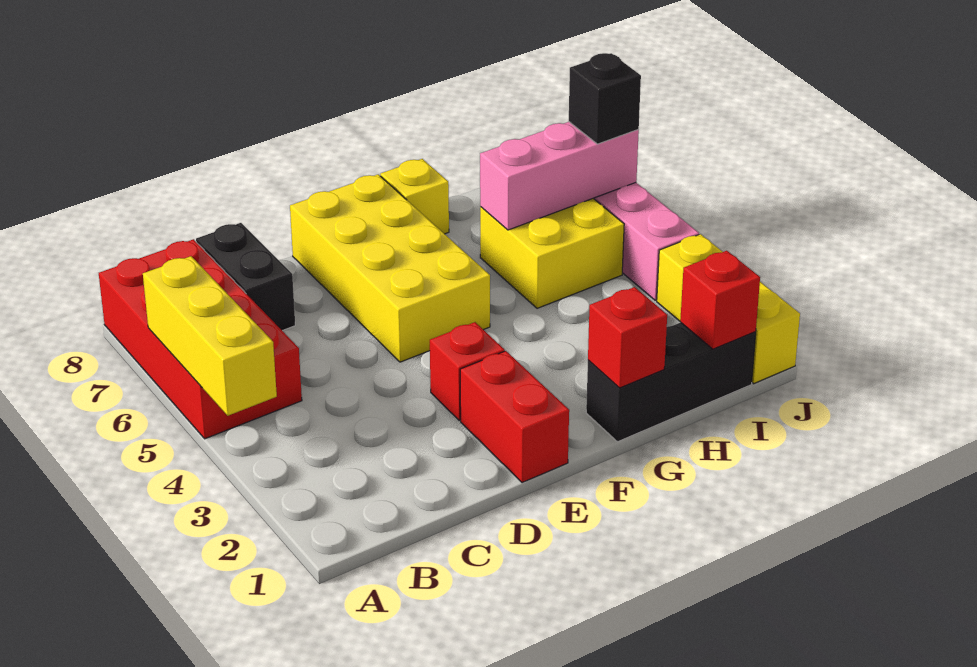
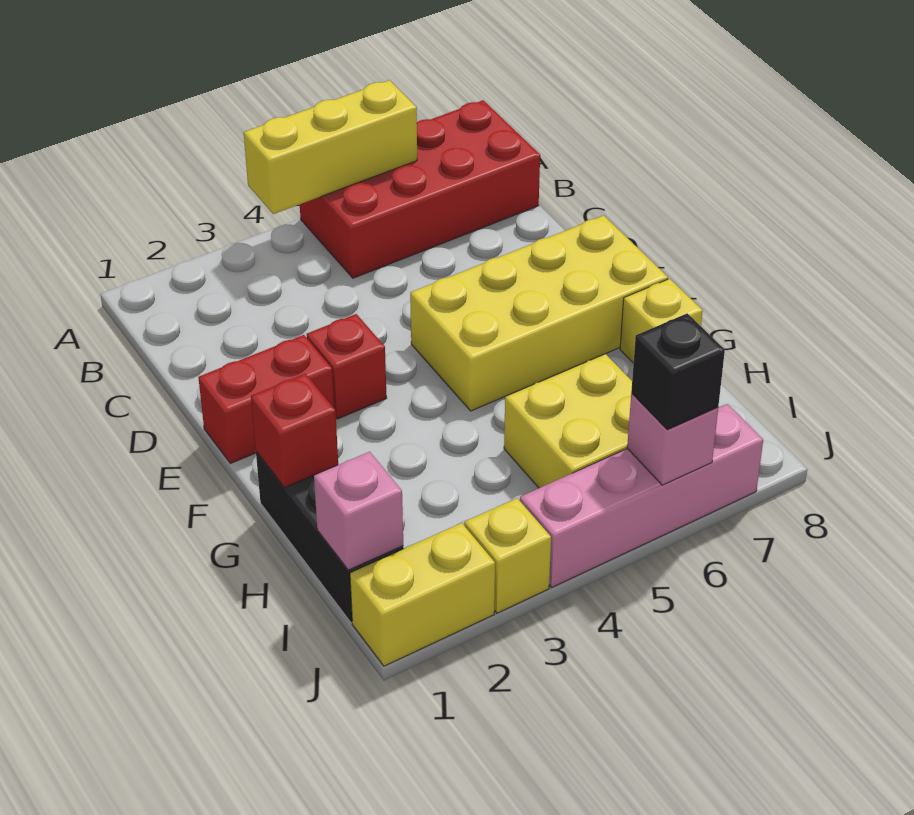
black brick C7:C8 level 1 -> none
pink brick H6:J6 level 2 -> pink brick J6 level 2
red brick I1 level 2 -> pink brick I1 level 2

